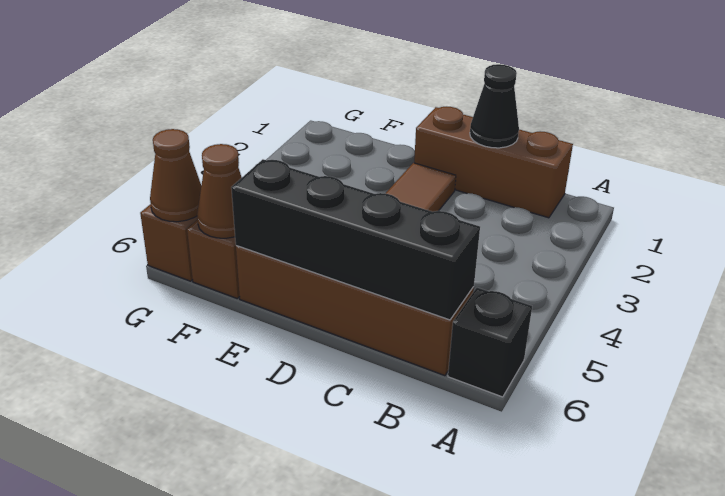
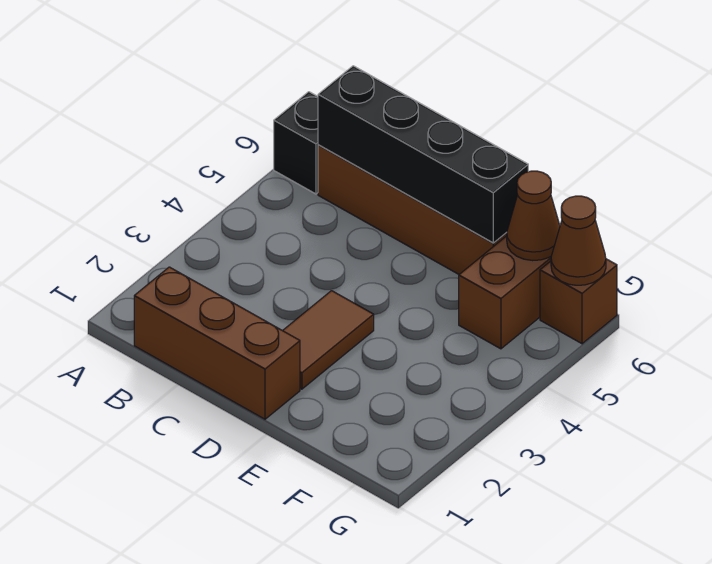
black cone C1 level 2 -> none

